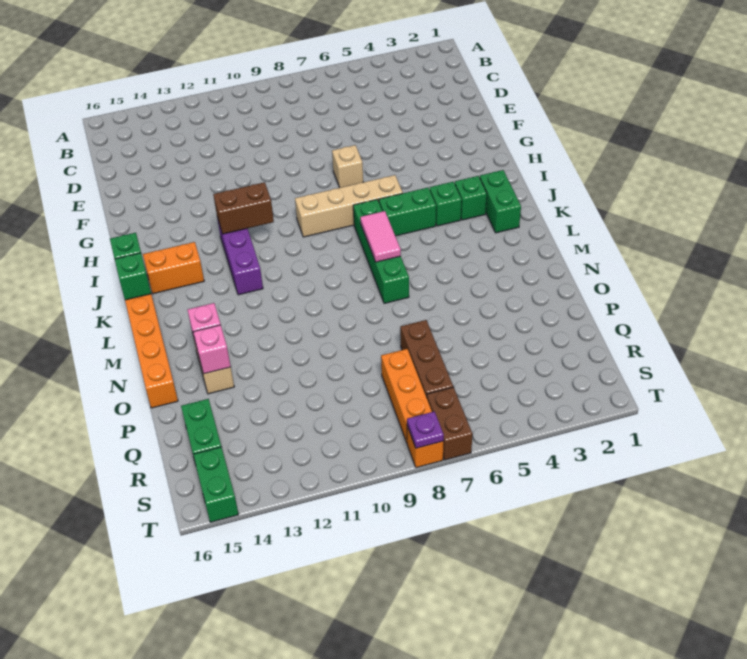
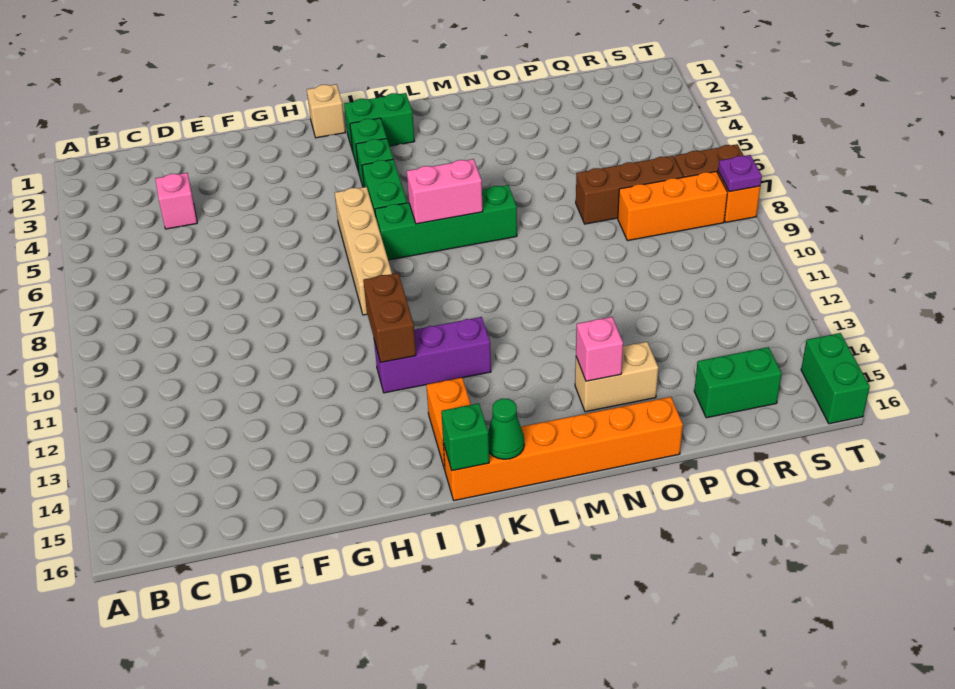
tan brick G7 level 1 -> tan brick I1 level 1
pink tile K7:L7 level 2 -> pink brick K7:L7 level 2
green brick K16 level 2 -> green cone K16 level 2
pink brick O14 level 2 -> pink brick D4 level 1
green brick S15:T15 level 1 -> green brick T15:T16 level 1

